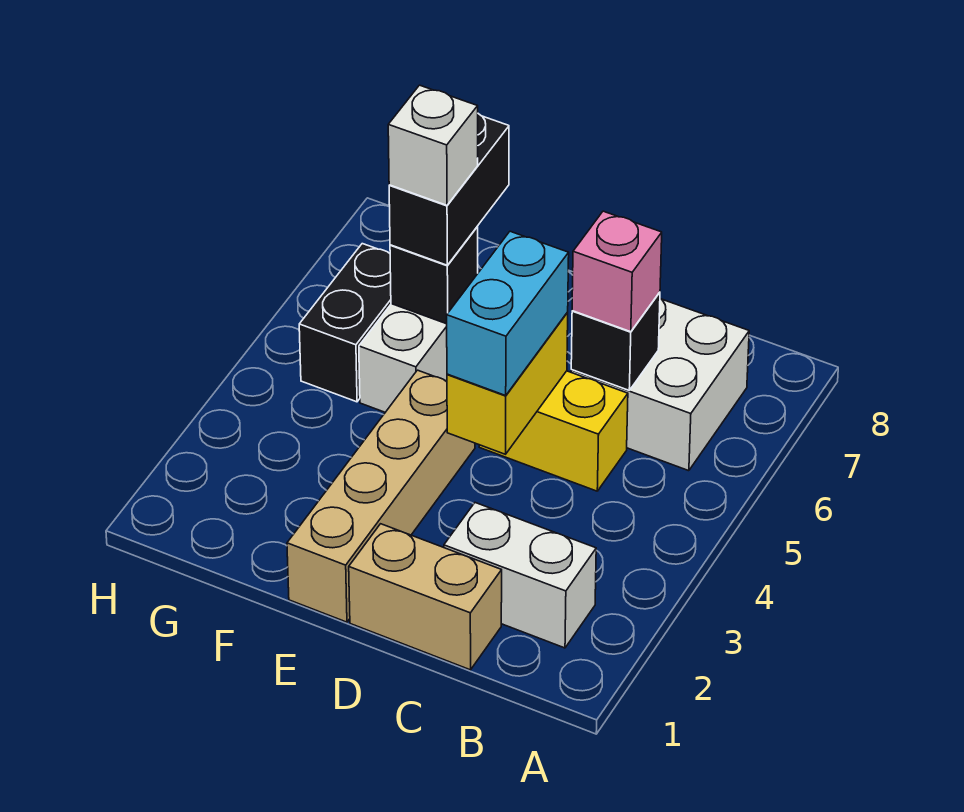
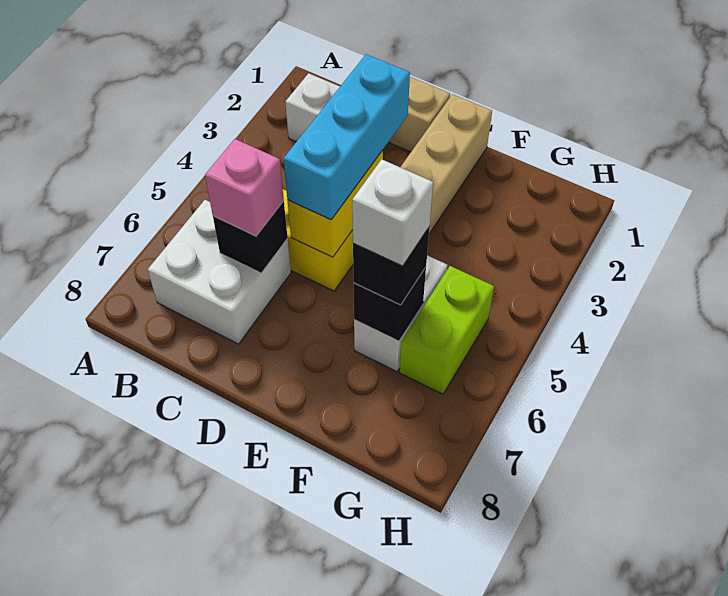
cyan brick D4:D5 level 3 -> cyan brick D3:D5 level 3
black brick F6:F7 level 3 -> black brick F6 level 3
black brick G5:G6 level 1 -> lime brick G5:G6 level 1

